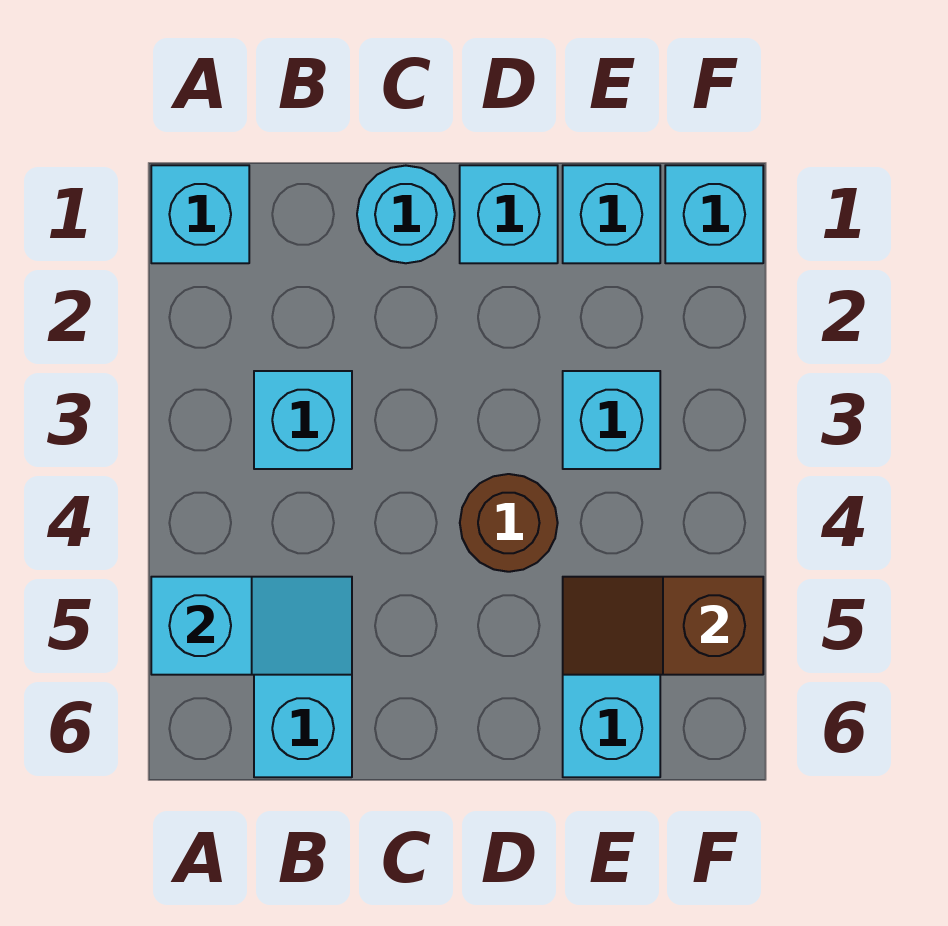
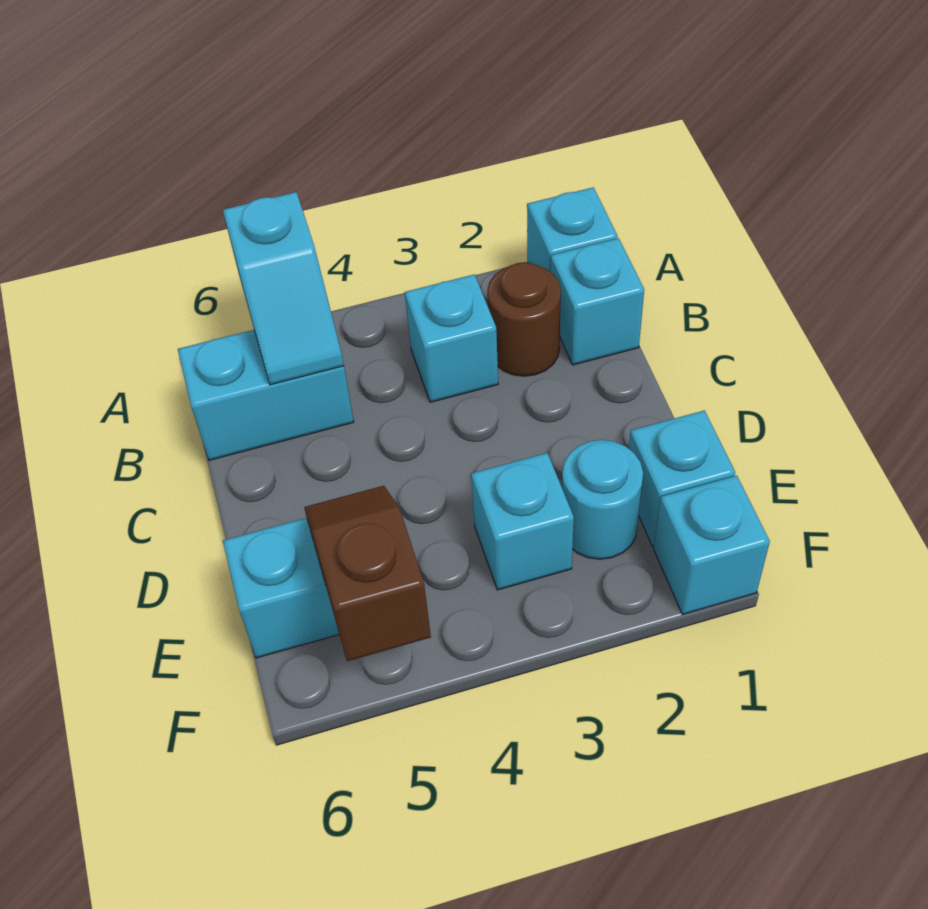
cyan round brick C1 level 1 -> cyan round brick E2 level 1
cyan brick D1 level 1 -> cyan brick B1 level 1
brown round brick D4 level 1 -> brown round brick B2 level 1

